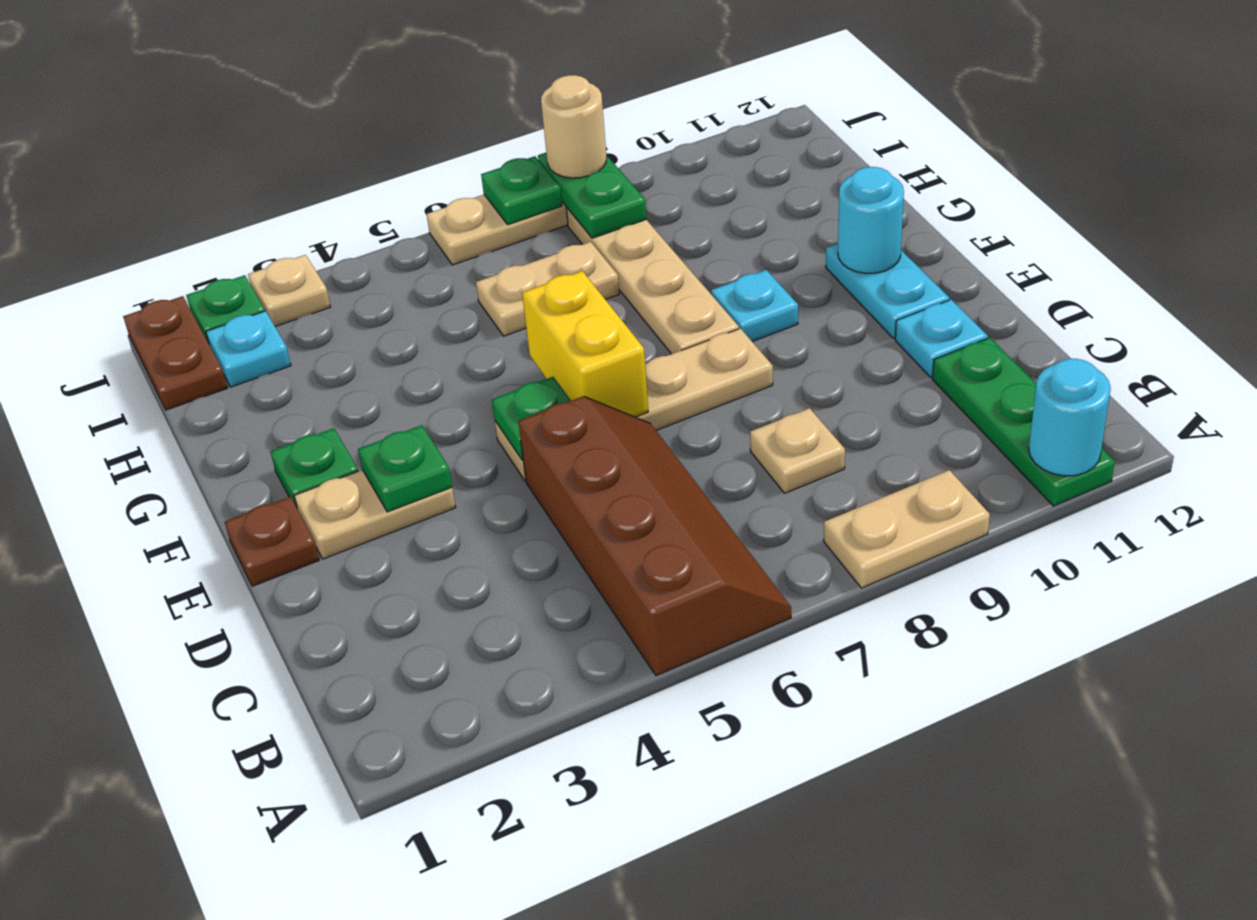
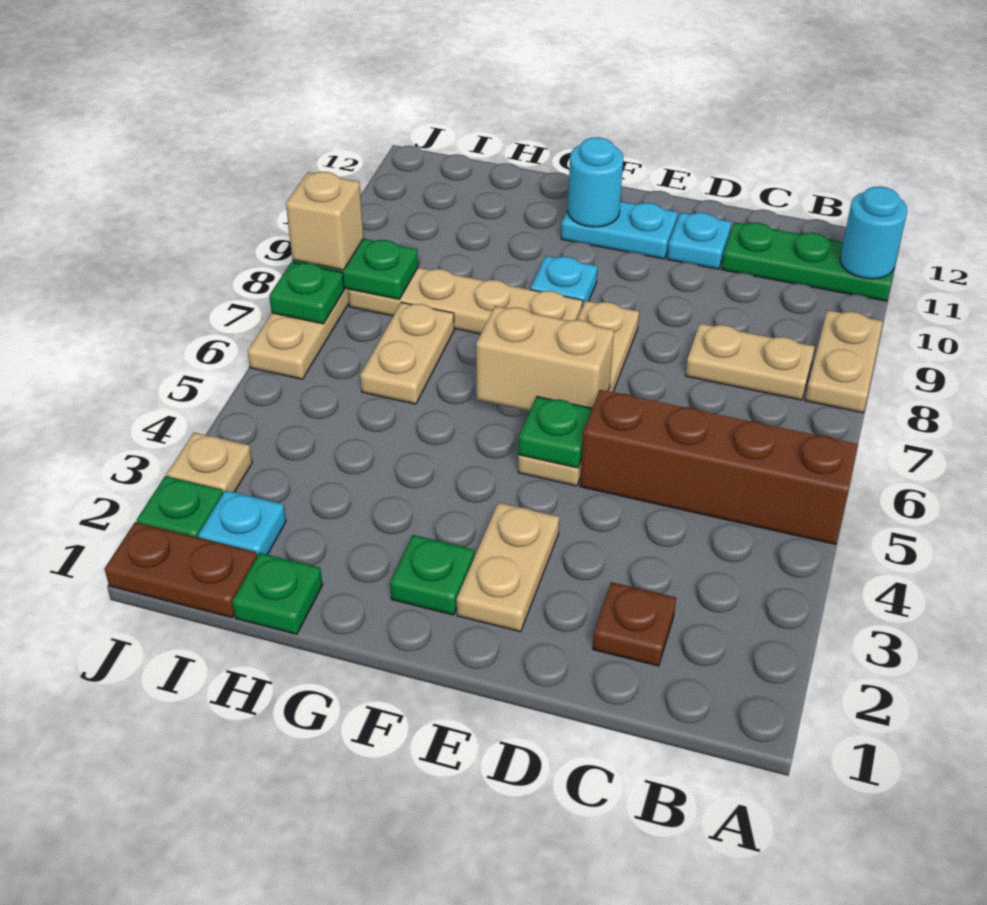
tan plate C8 level 1 -> tan plate B8:C8 level 1
brown plate E1 level 1 -> brown plate C2 level 1
green plate E3 level 2 -> green plate H1 level 1
yellow brick E6:F6 level 2 -> tan brick E6:F6 level 2
tan round brick J8 level 3 -> tan brick J8 level 3

